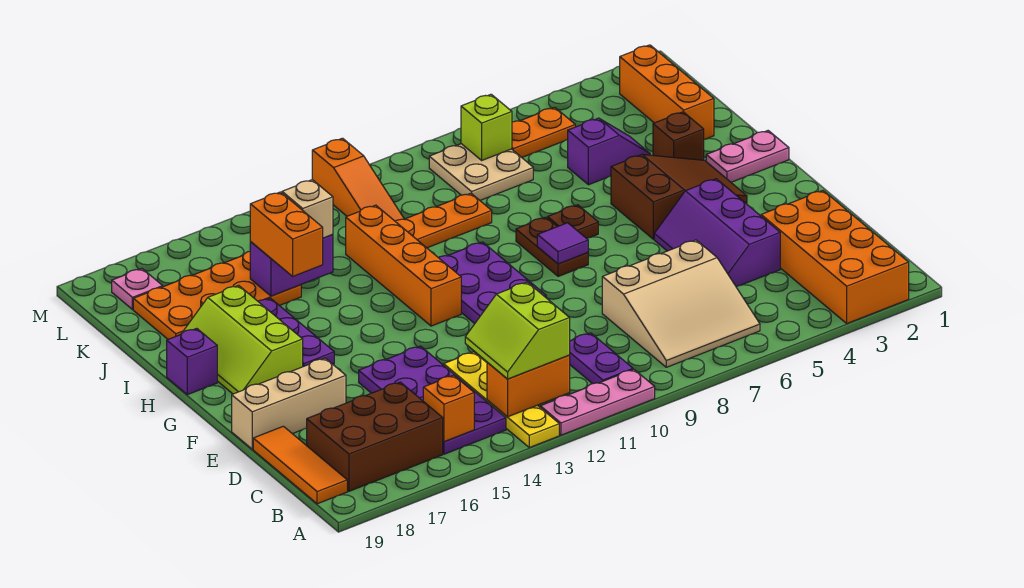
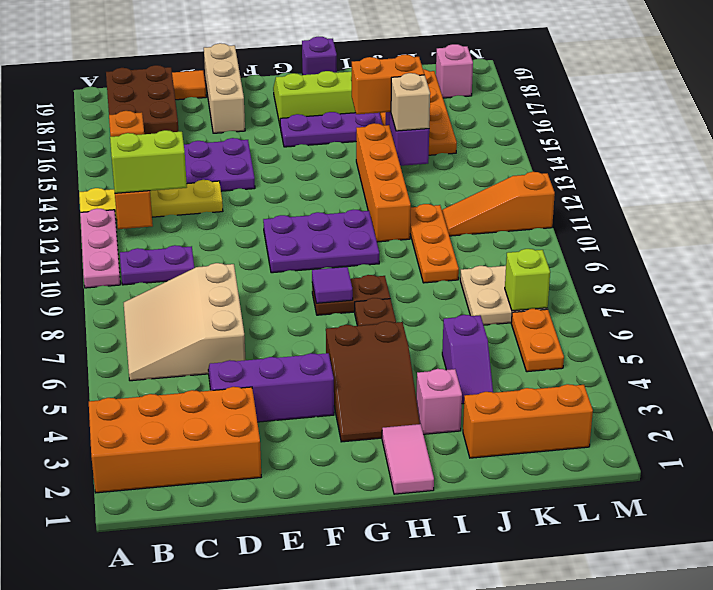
orange brick G12:J12 level 1 -> orange brick I11:I14 level 1
pink plate H1:H2 level 1 -> pink tile H1:H2 level 1
brown brick I3 level 1 -> pink brick I3 level 1
pink plate L18 level 1 -> pink brick L18 level 1

